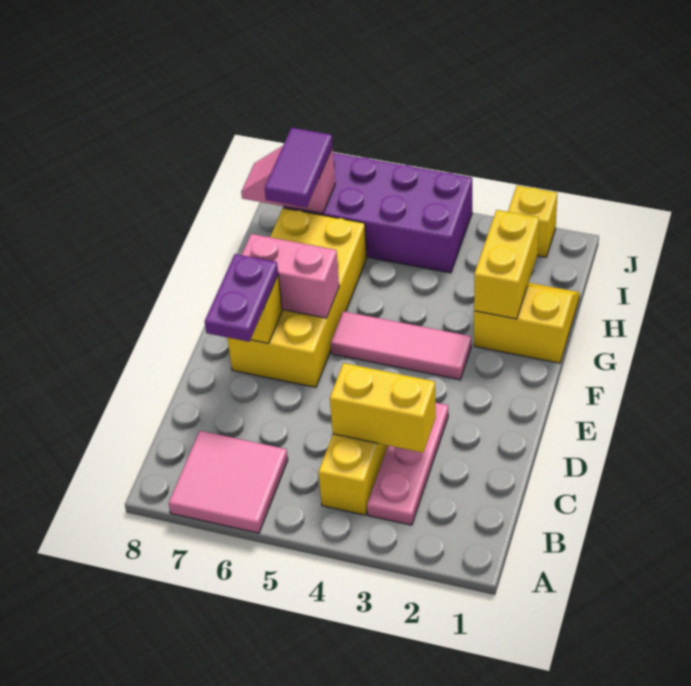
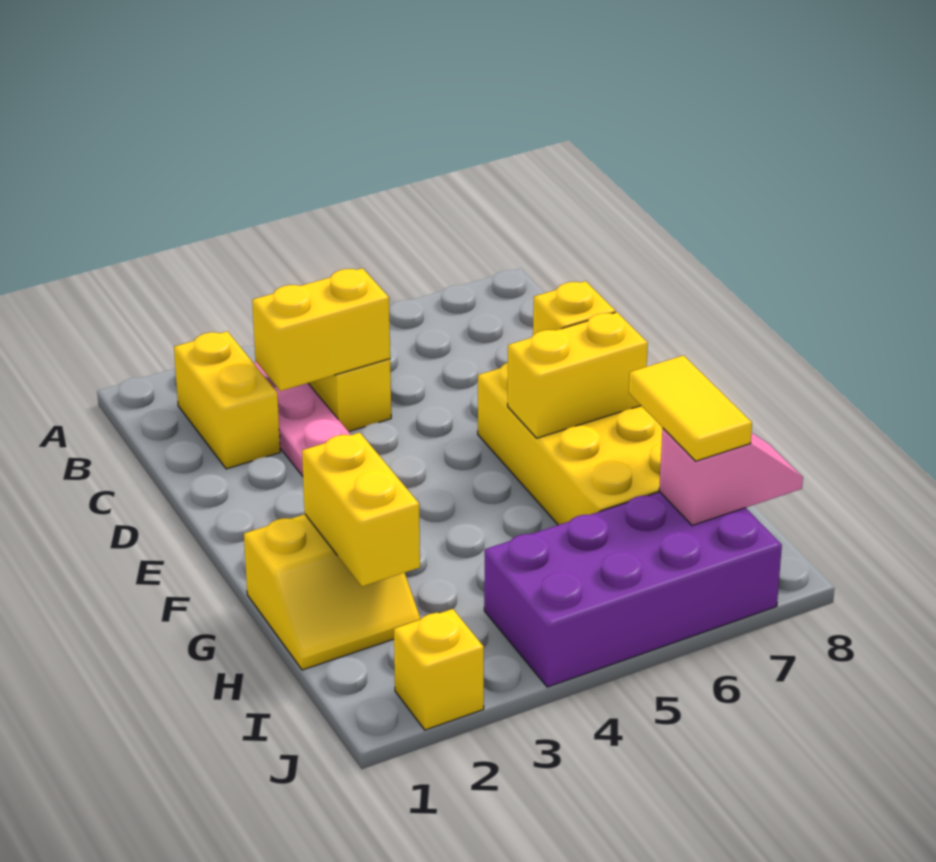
pink tile A6:B7 level 1 -> none
none -> yellow brick B2:C2 level 1
purple plate D7:E7 level 3 -> none
pink tile F3:F5 level 1 -> none
pink brick F6:F7 level 2 -> yellow brick F6:F7 level 2
purple tile H7:I7 level 3 -> yellow tile H7:I7 level 3

